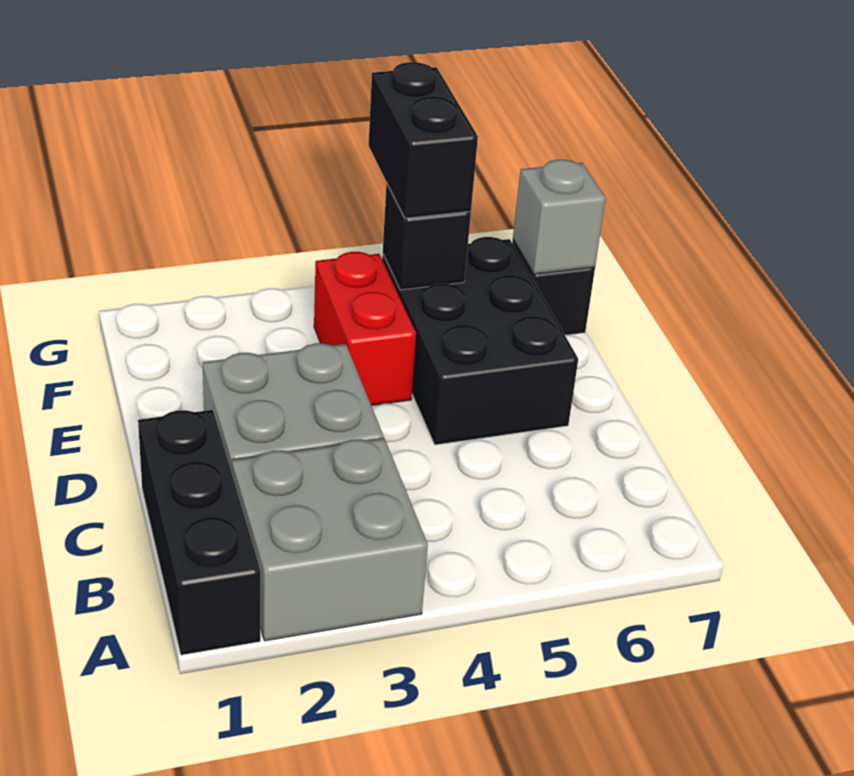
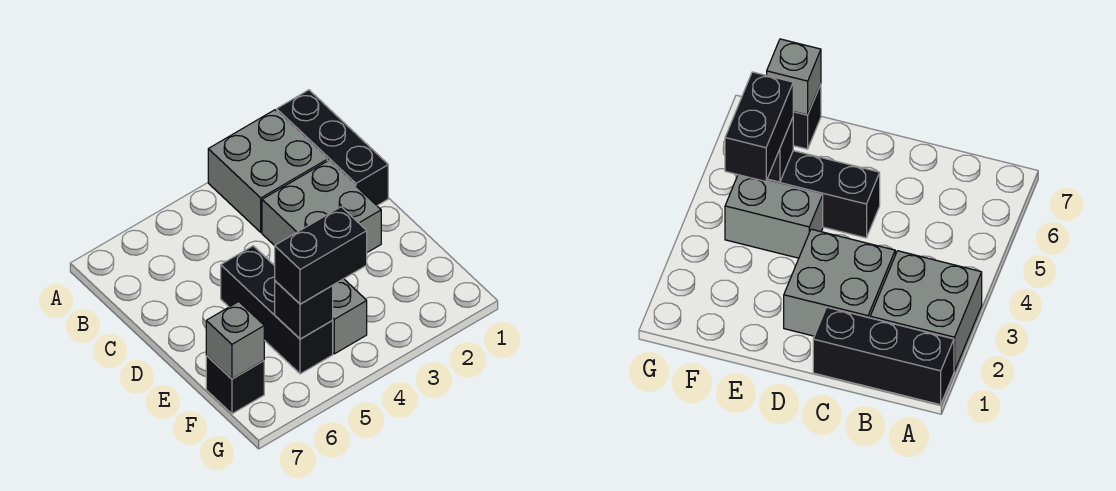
black brick D5:F6 level 1 -> black brick D5:F5 level 1
red brick E4:F4 level 1 -> grey brick E4:F4 level 1
black brick F5:G5 level 3 -> black brick F4:F5 level 3

